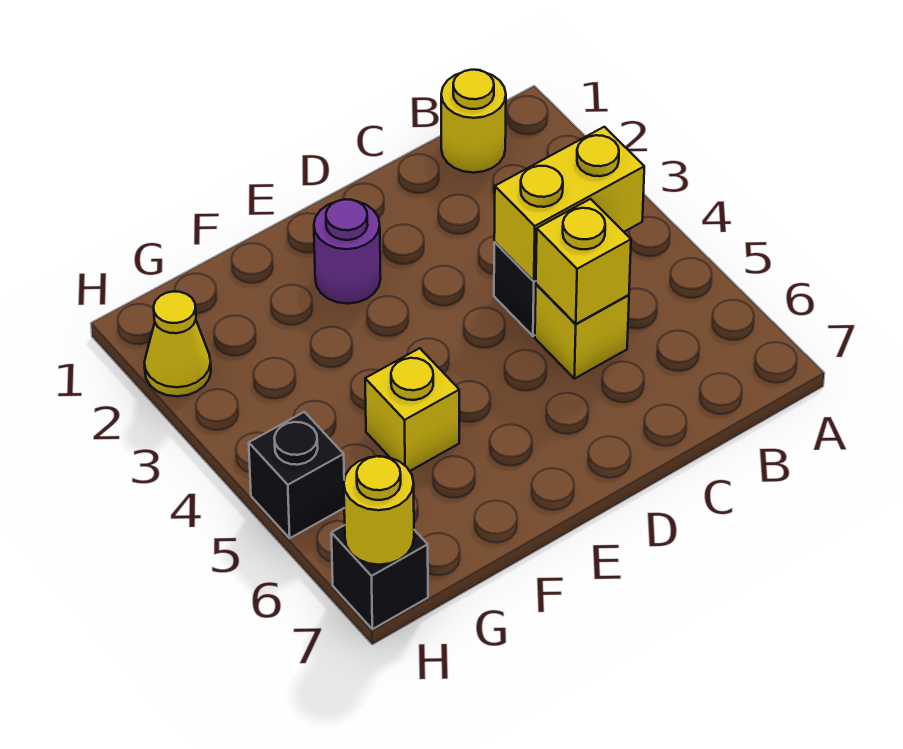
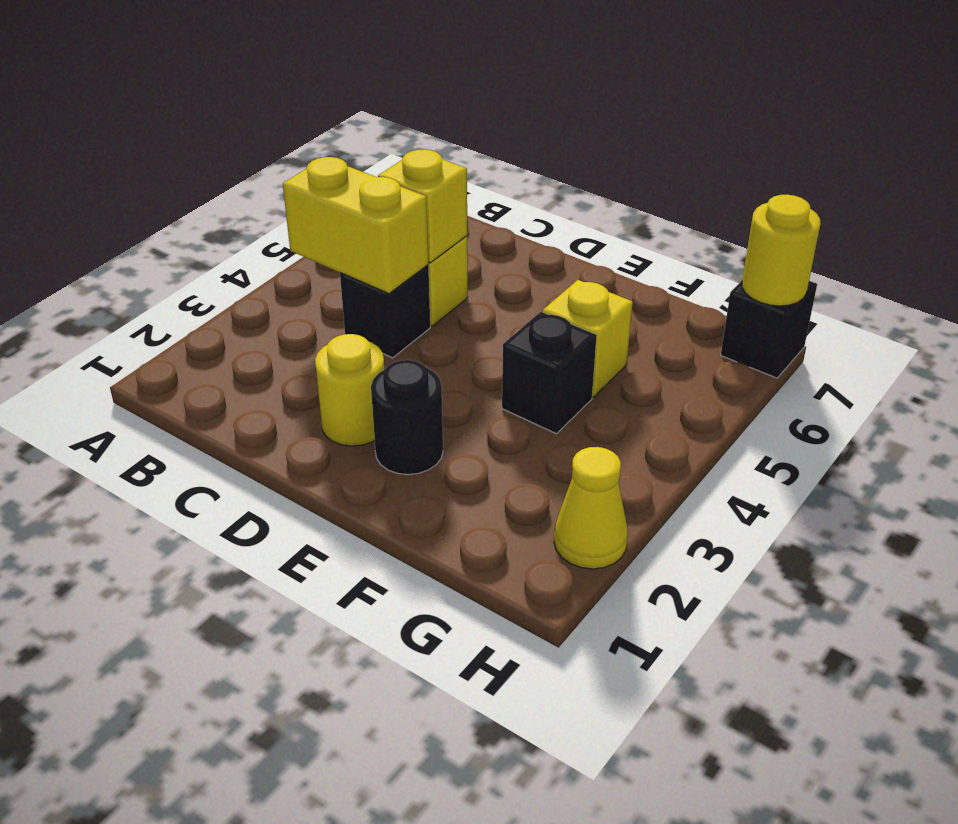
yellow round brick B1 level 1 -> yellow round brick D2 level 1
purple round brick E2 level 1 -> black round brick E2 level 1
black brick H5 level 1 -> black brick F4 level 1

